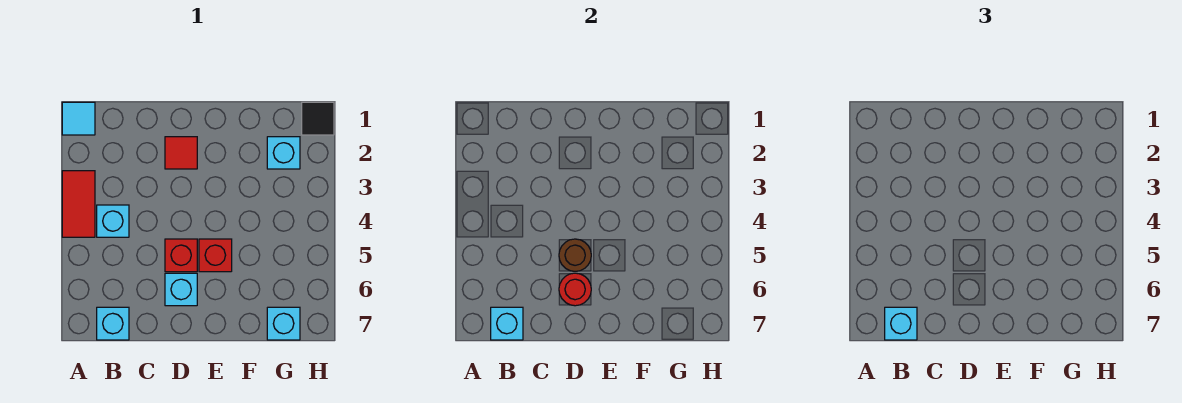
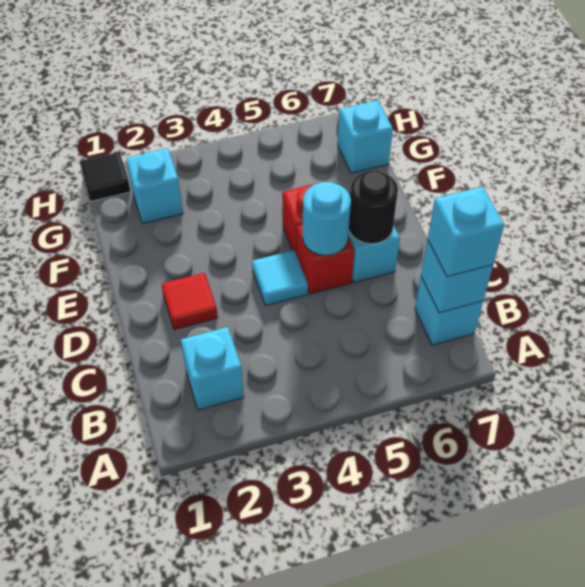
cyan tile A1 level 1 -> cyan tile D4 level 1
red tile A3:A4 level 1 -> none
cyan brick B4 level 1 -> cyan brick B2 level 1
brown round brick D5 level 2 -> cyan round brick D5 level 2
red round brick D6 level 2 -> black round brick D6 level 2

